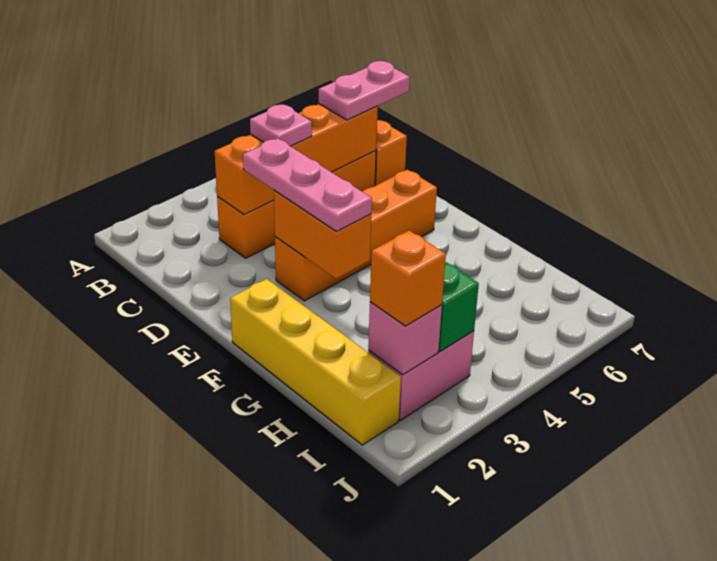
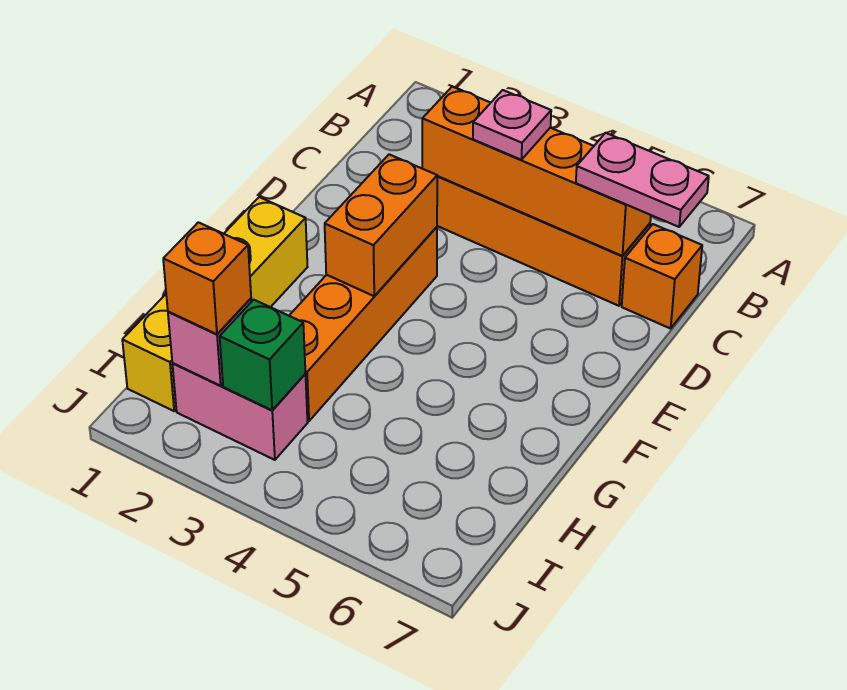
pink plate D3:F3 level 3 -> none
orange brick E3:E6 level 1 -> orange brick E3:H3 level 1

